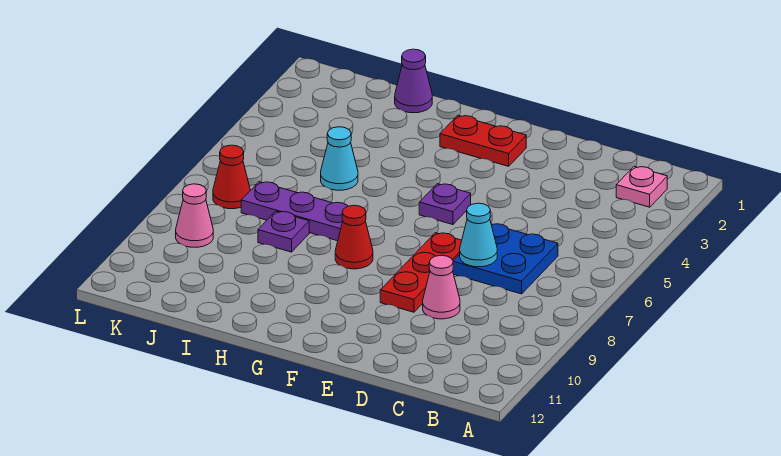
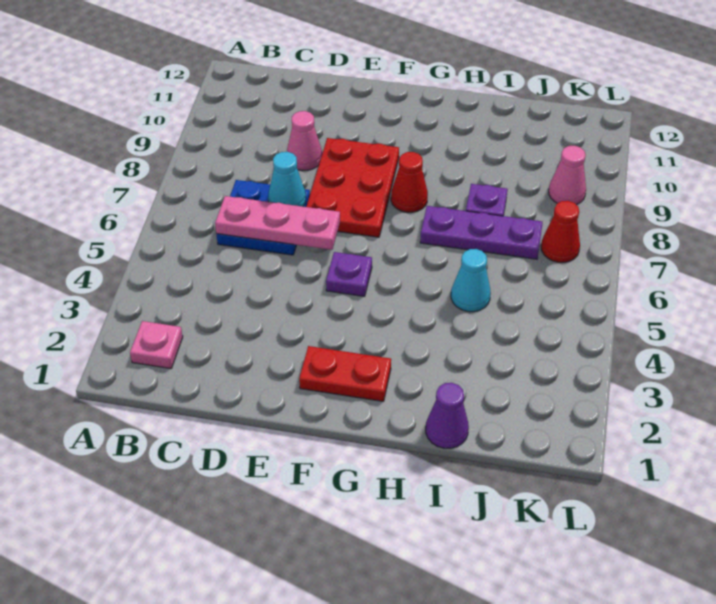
none -> pink plate C6:E6 level 2
red plate E7:E9 level 1 -> red plate E7:F9 level 1

